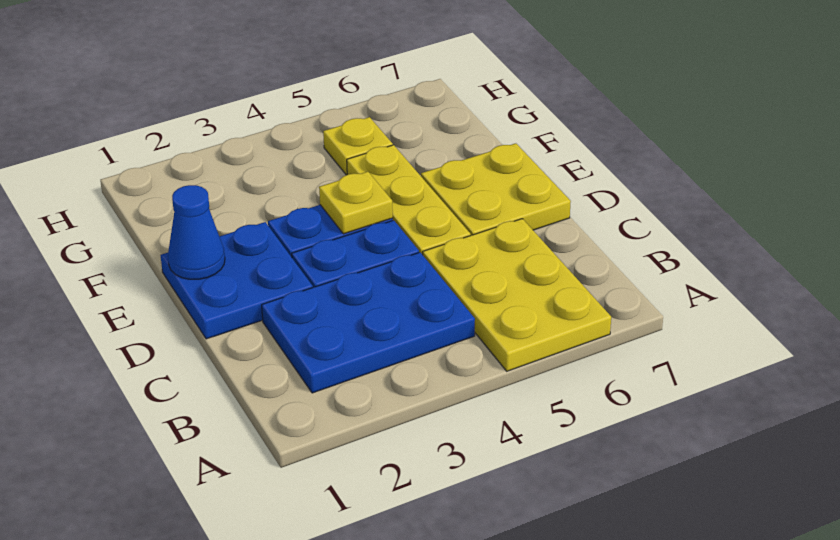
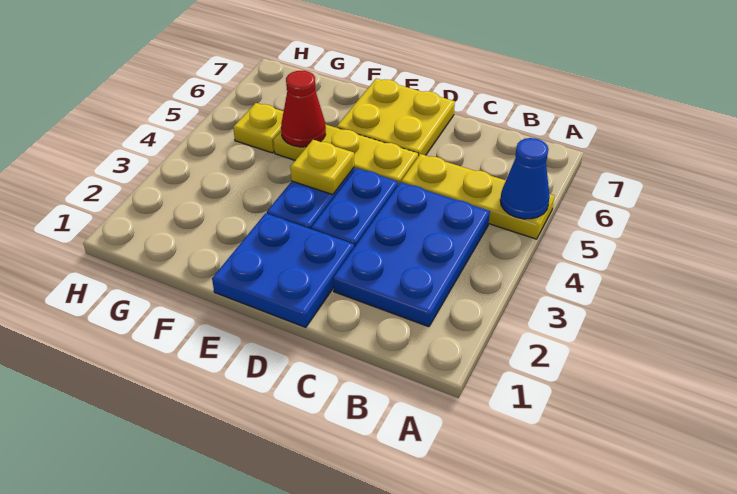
yellow plate A5:C6 level 1 -> yellow plate A5:C5 level 1
blue cone E1 level 2 -> blue cone A5 level 2
none -> red cone F5 level 2

